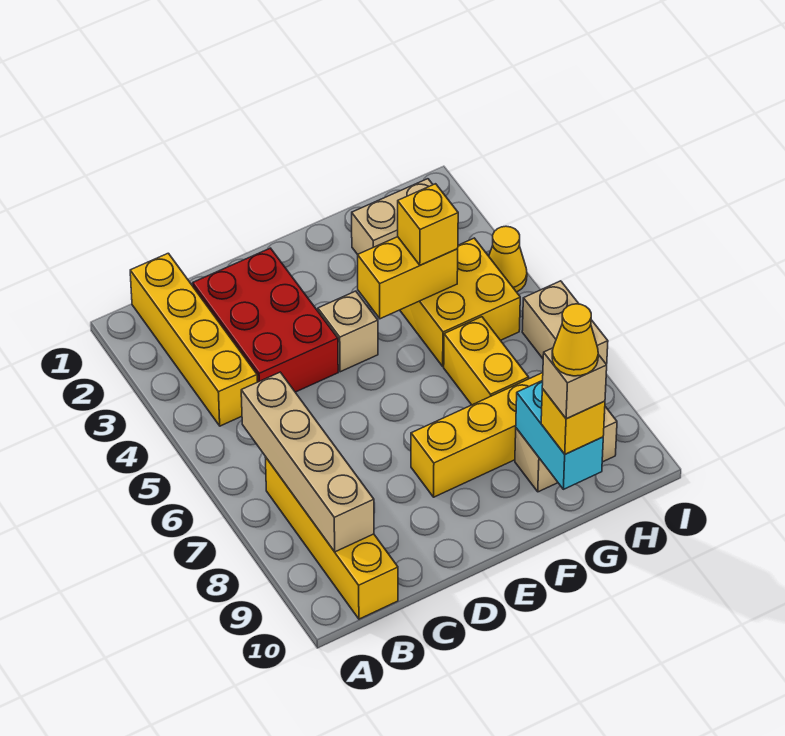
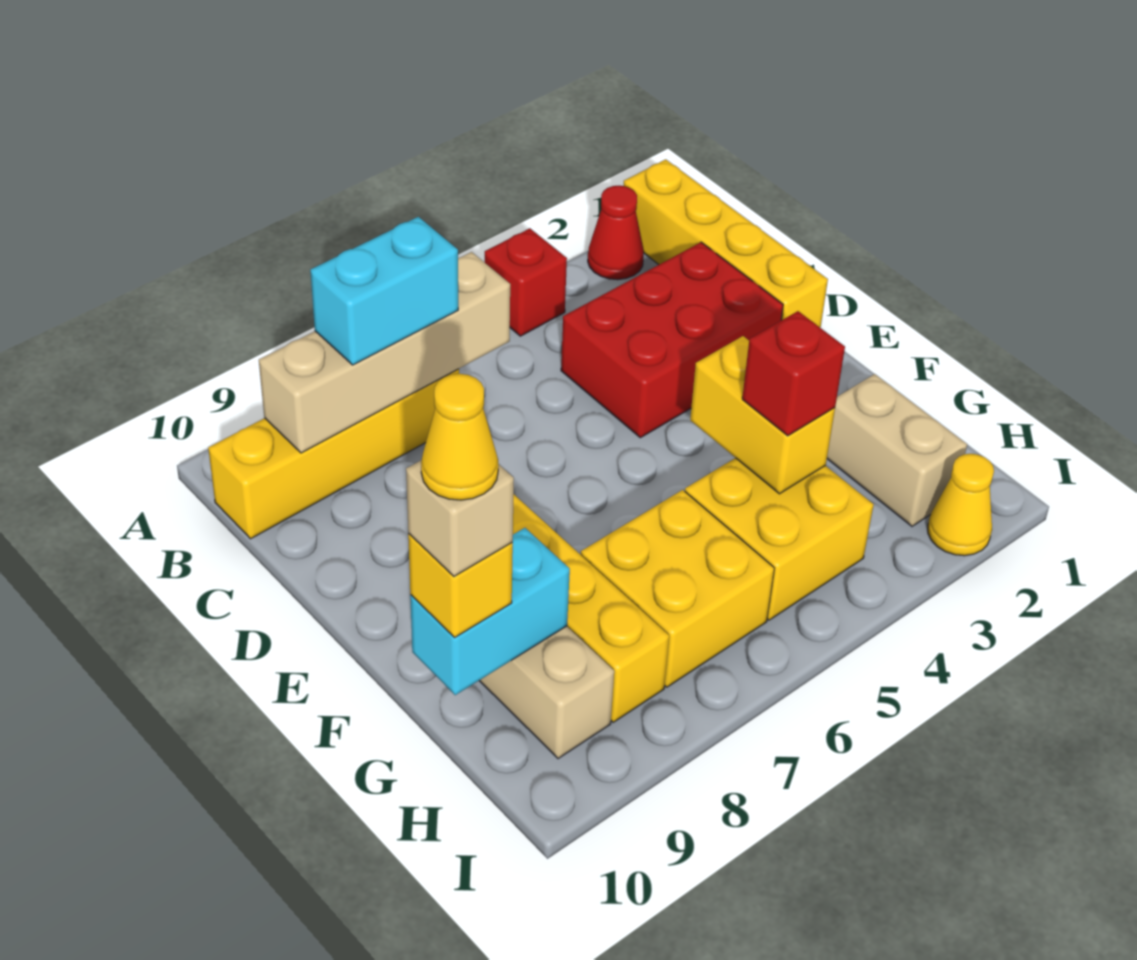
none -> red cone A2 level 1
none -> red brick A4 level 1
yellow brick B1:B4 level 1 -> yellow brick A1:D1 level 1
none -> cyan brick B7:B8 level 3
tan brick E4 level 1 -> none
yellow brick G4 level 3 -> red brick G4 level 3
yellow brick G6:G7 level 1 -> yellow brick G6:H7 level 1
yellow cone I4 level 1 -> yellow cone I2 level 1
tan brick I6:I7 level 1 -> none

